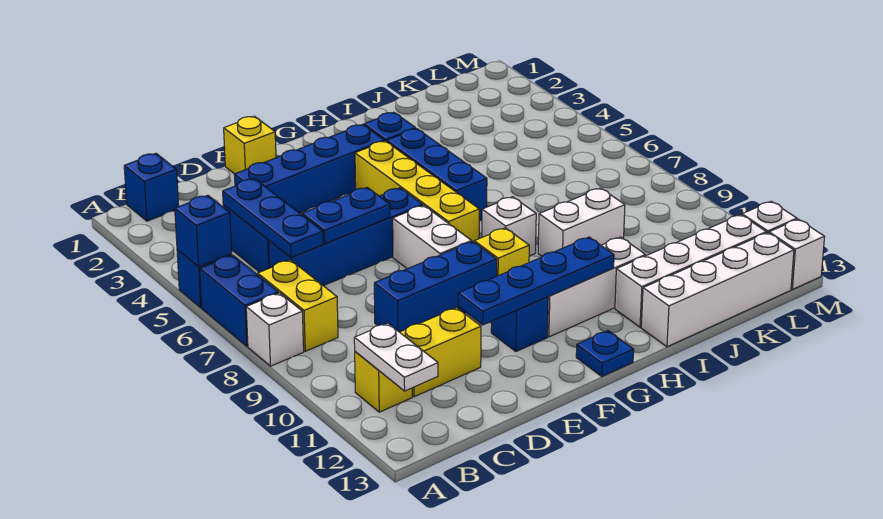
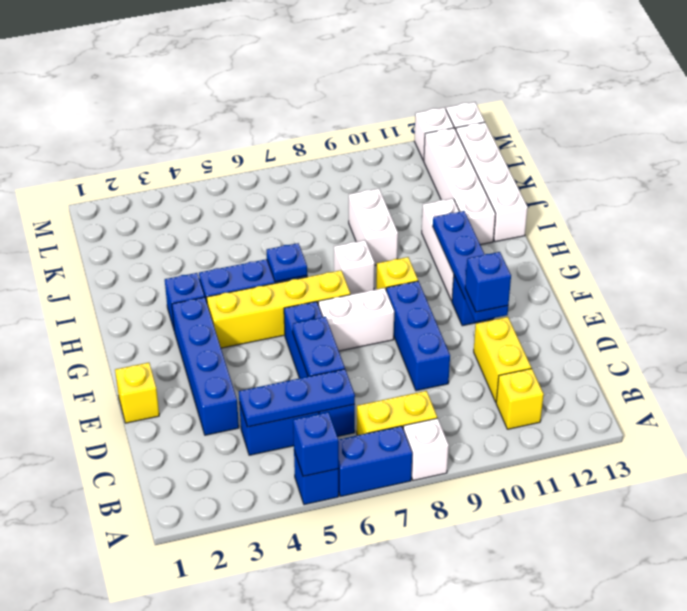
blue brick B1 level 1 -> blue brick E11 level 3
white plate B11:B12 level 2 -> none
blue plate G13 level 1 -> blue plate H6 level 2

